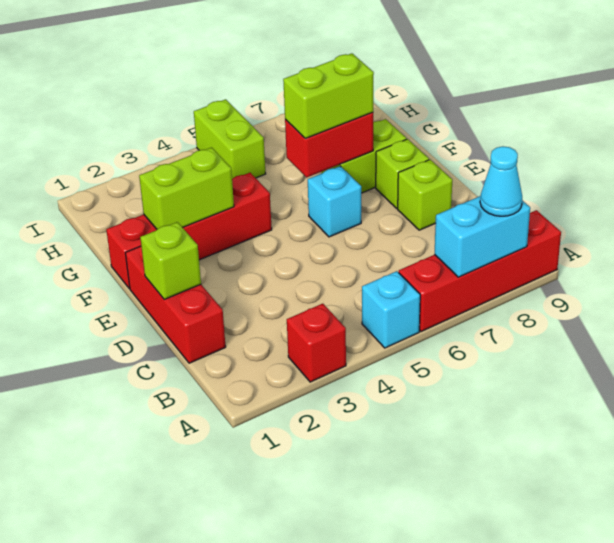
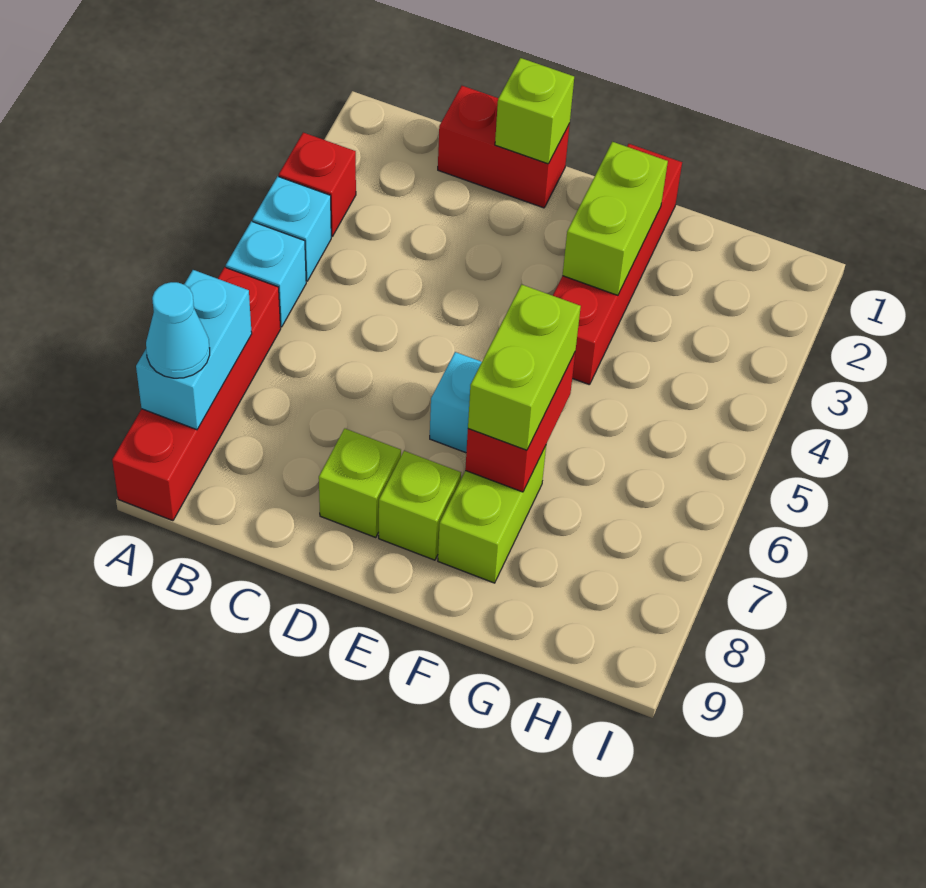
none -> cyan brick A4 level 1
red brick C1:E1 level 1 -> red brick C1:D1 level 1
lime brick H5:I5 level 1 -> none

